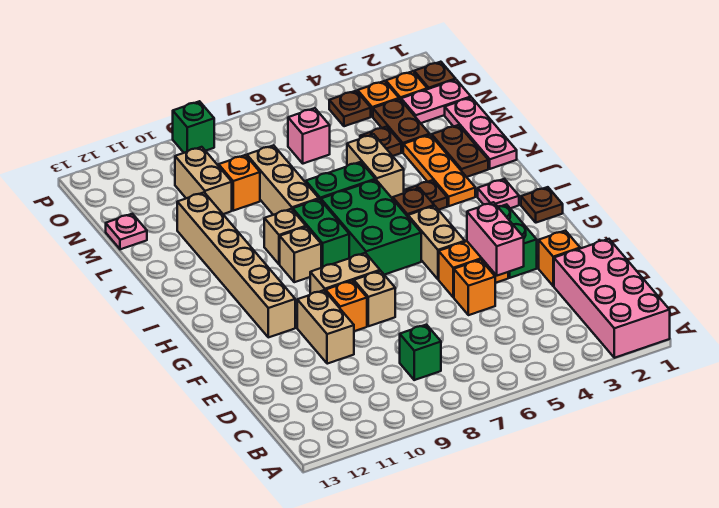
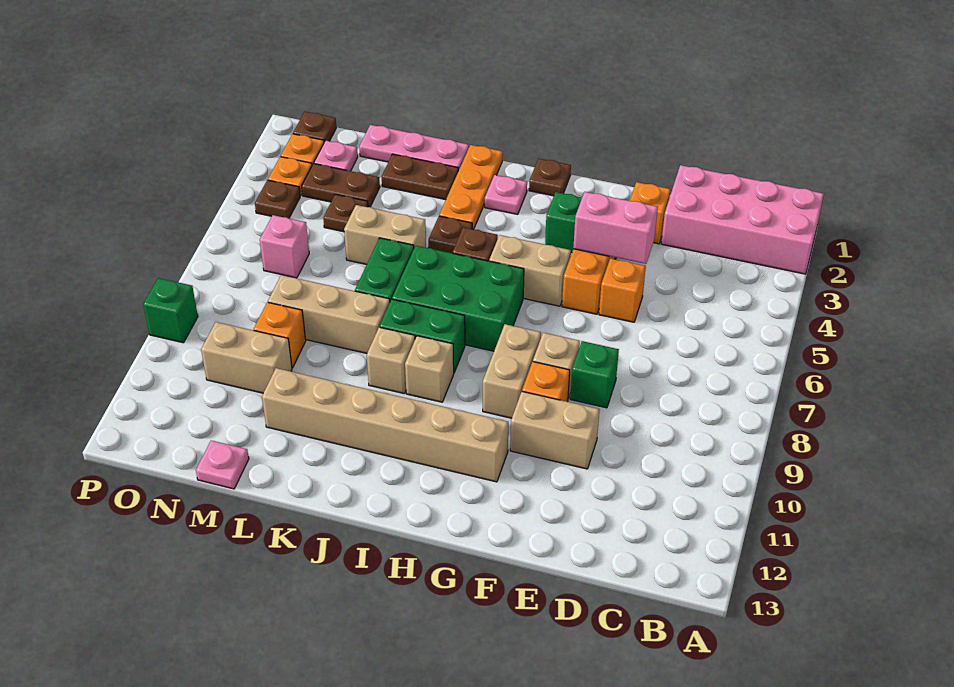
green brick C8 level 1 -> green brick E8 level 1
orange plate J3:L3 level 1 -> orange plate J1:J3 level 1
pink plate N1:N2 level 1 -> pink plate N2 level 1

